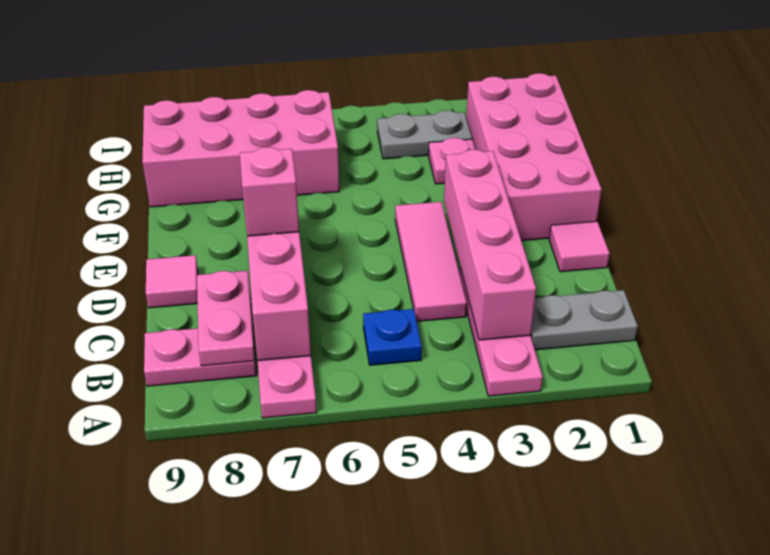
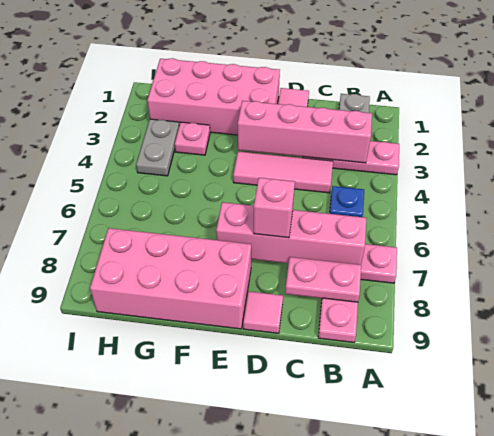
pink brick G6:H9 level 1 -> pink brick E8:H9 level 1

